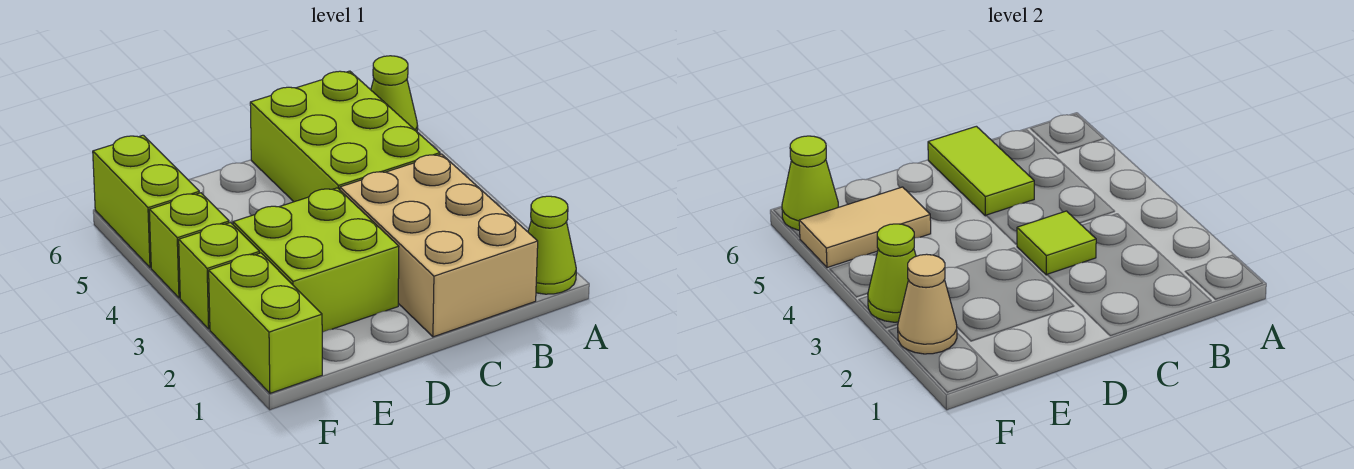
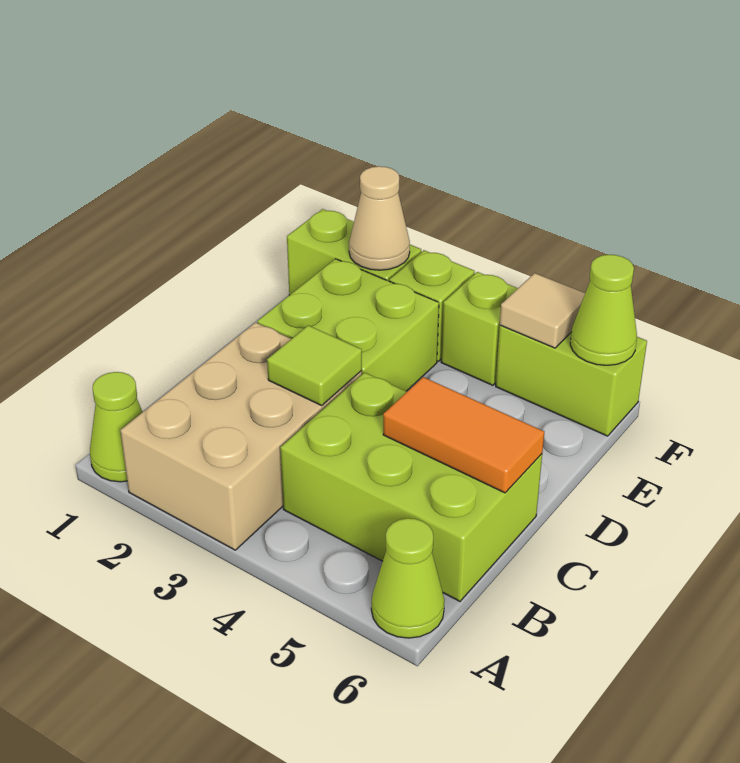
tan brick B1:C3 level 1 -> tan brick A2:C3 level 1
lime tile C5:C6 level 2 -> orange tile C5:C6 level 2
tan tile E5:F5 level 2 -> tan tile F5 level 2
lime cone F3 level 2 -> none

